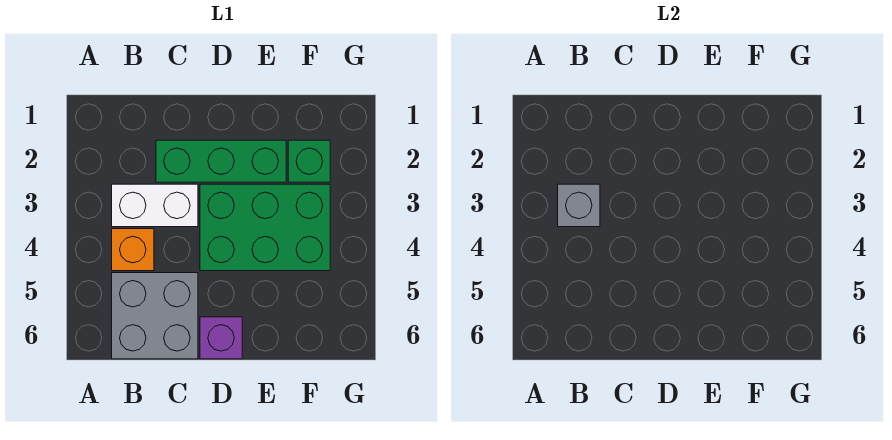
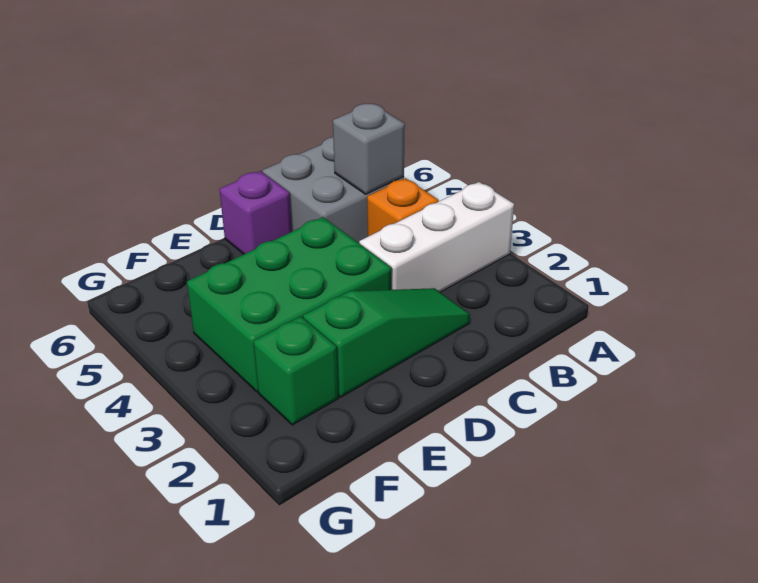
white brick B3:C3 level 1 -> white brick A3:C3 level 1
grey brick B3 level 2 -> grey brick B5 level 2
green brick C2:E2 level 1 -> green slope C2:E2 level 1 top E

